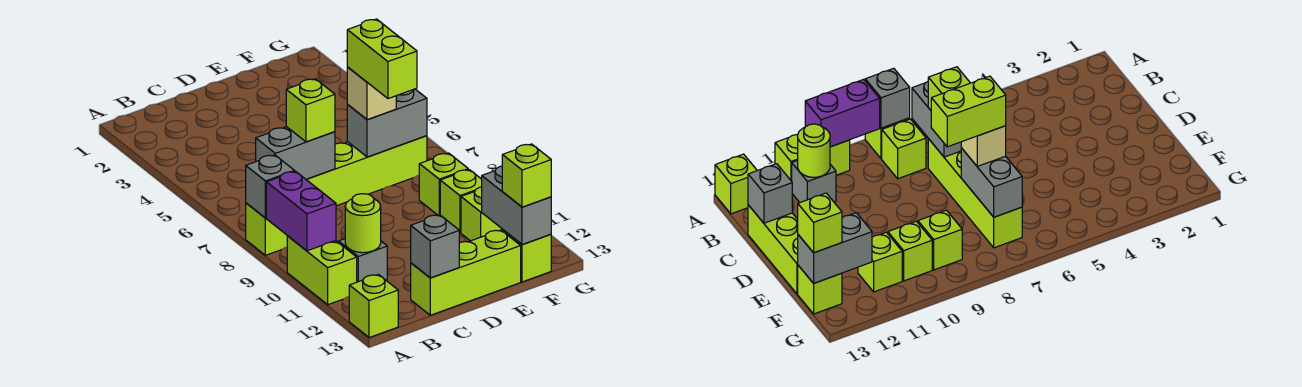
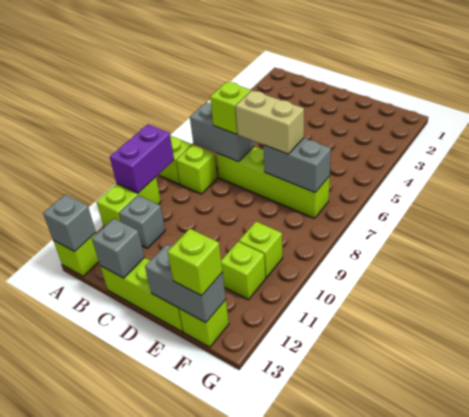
grey brick A8 level 2 -> grey brick A13 level 2
lime round brick B11 level 2 -> none
tan brick E7 level 3 -> tan brick D7:E7 level 3
lime brick E7:E8 level 4 -> none
lime brick F9 level 1 -> none
grey brick F12:F13 level 2 -> grey brick E13:F13 level 2

